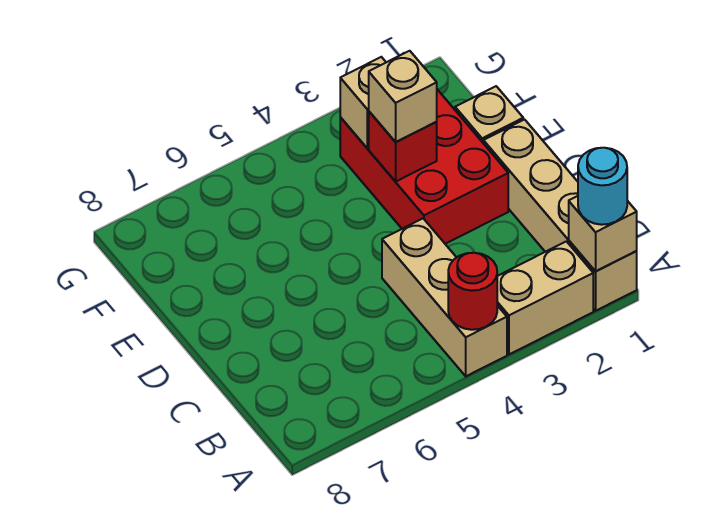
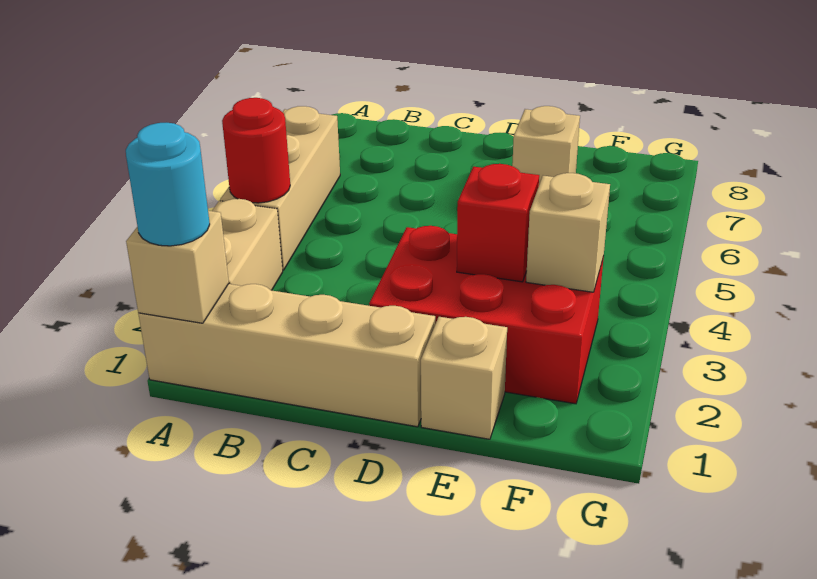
tan brick A4:C4 level 1 -> tan brick A4:A6 level 1
tan brick E3 level 3 -> tan brick E7 level 1

